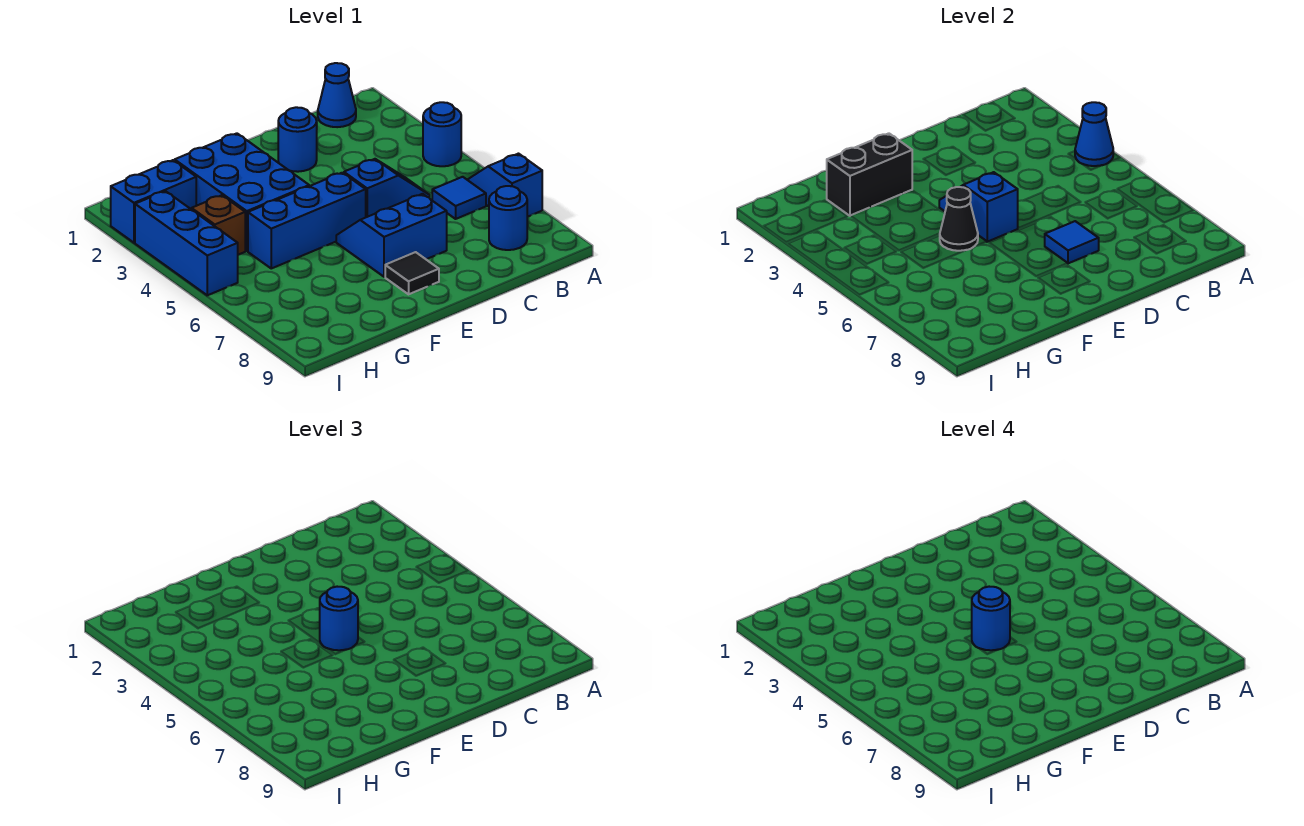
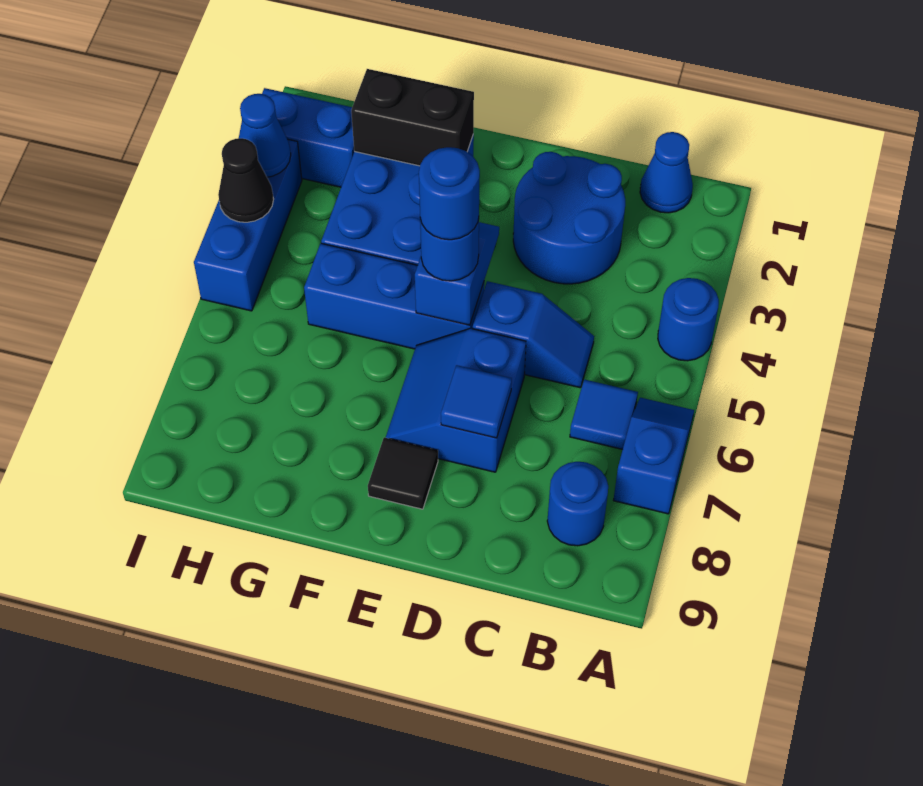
blue cone A4 level 2 -> blue cone I3 level 2
blue round brick D2 level 1 -> blue round brick C2:D3 level 1
blue slope D6:E7 level 1 top 7 -> blue slope D6:E7 level 1 top D
black cone F5 level 2 -> black cone I4 level 2
brown brick H4 level 1 -> none

